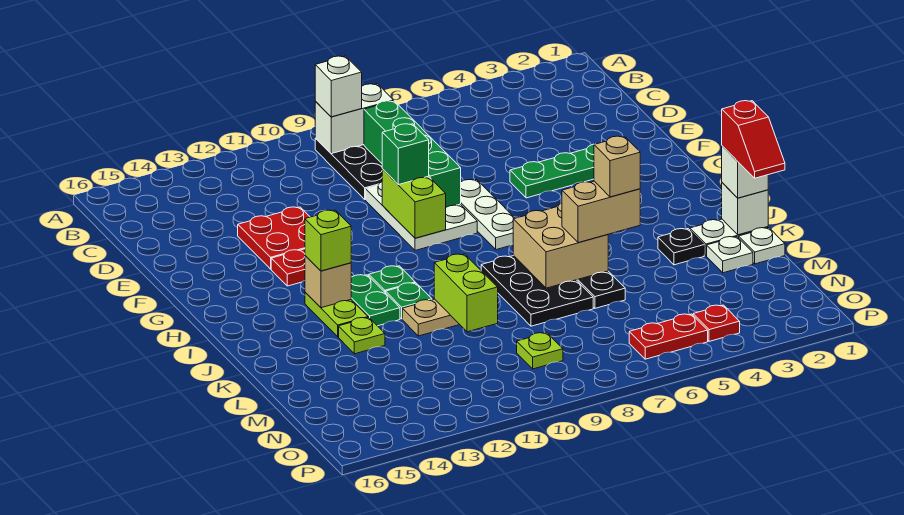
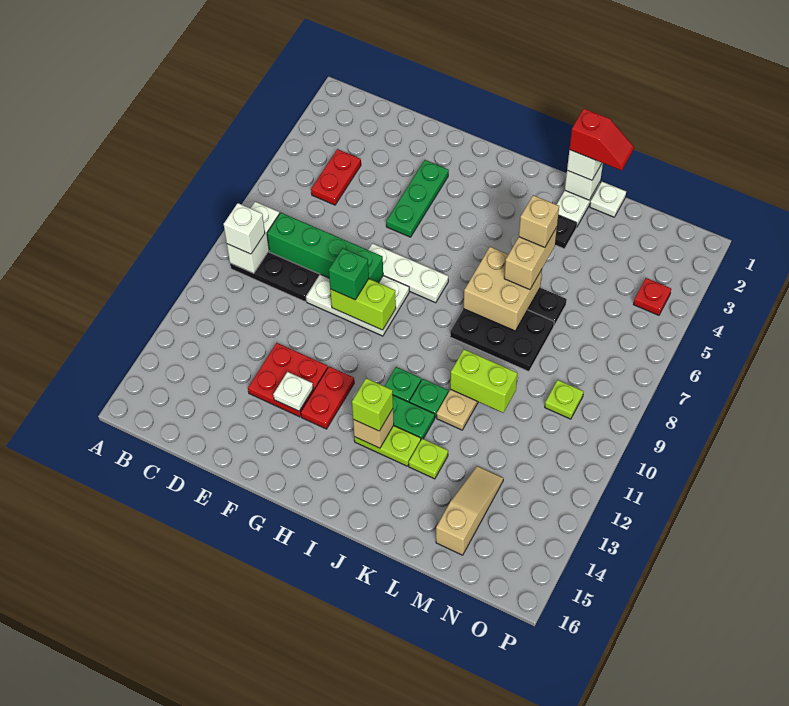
white plate L2 level 1 -> white plate F13 level 2
none -> tan slope M13:M15 level 1 top 15
red plate O5:O6 level 1 -> red plate C4:C5 level 1

